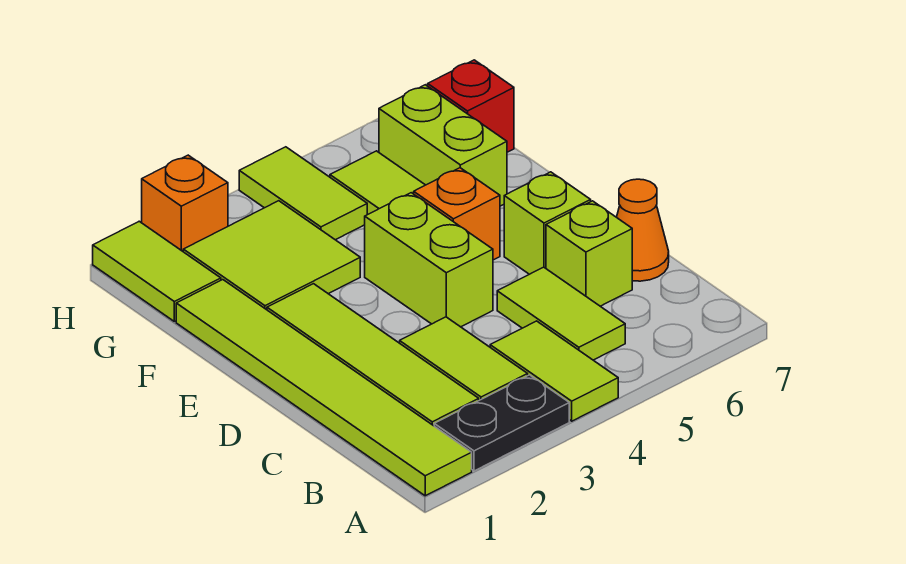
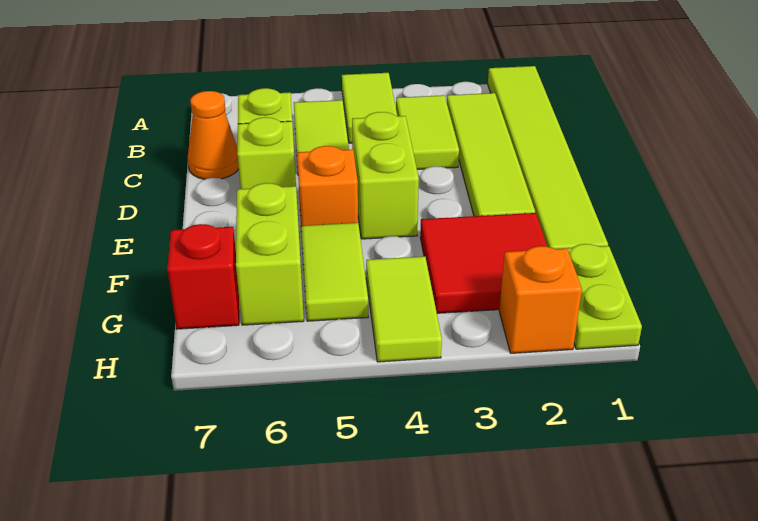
black plate A2:A3 level 1 -> none
lime tile F2:G3 level 1 -> red tile F2:G3 level 1
lime tile G1:H1 level 1 -> lime plate G1:H1 level 1

